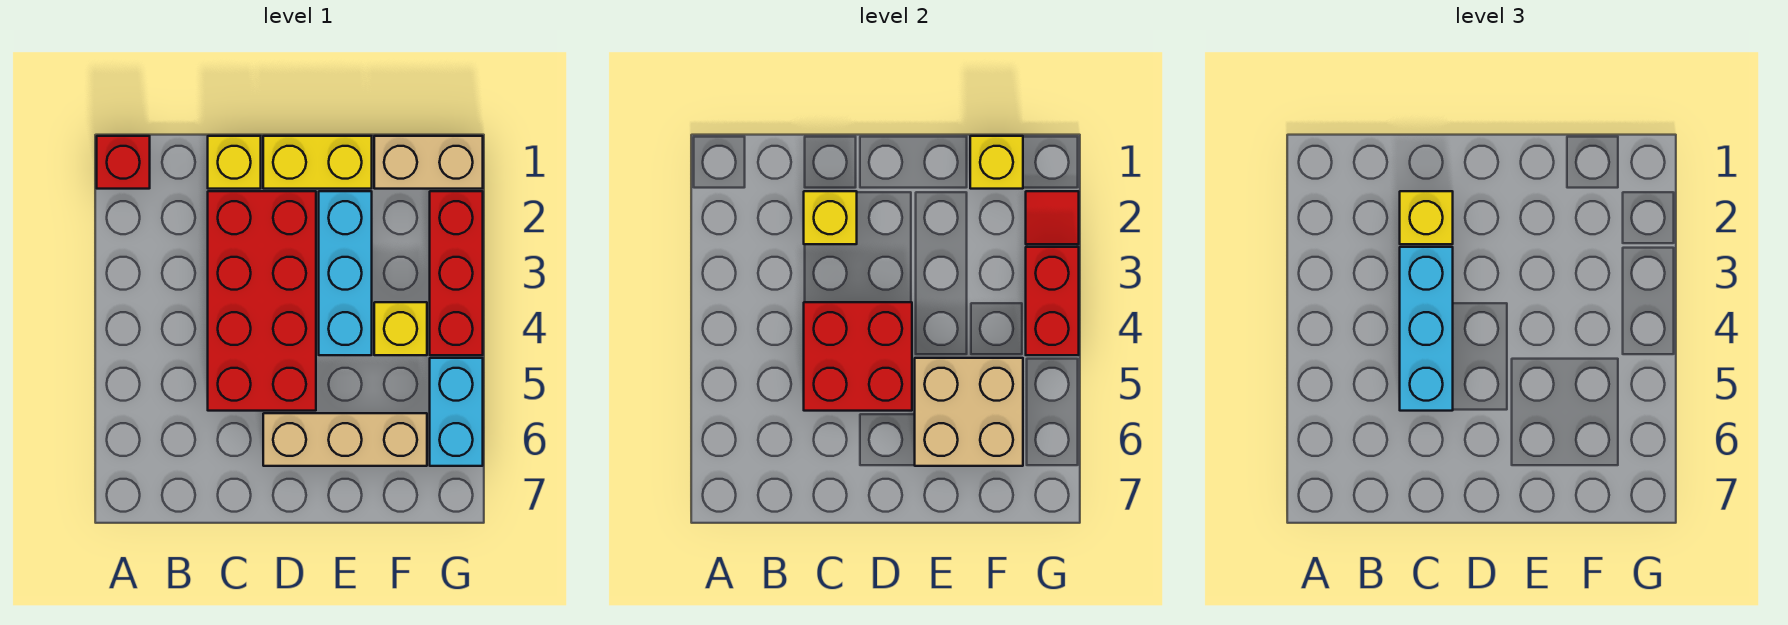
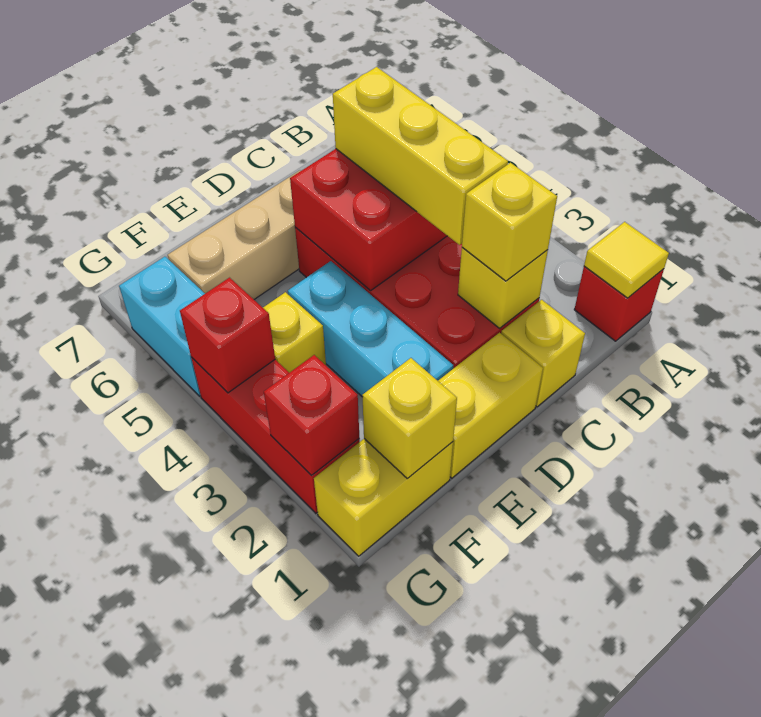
none -> yellow tile A1 level 2
cyan brick C3:C5 level 3 -> yellow brick C3:C5 level 3
tan brick E5:F6 level 2 -> none
tan brick F1:G1 level 1 -> yellow brick F1:G1 level 1
red tile G2 level 2 -> red brick G2 level 2
red brick G3:G4 level 2 -> red brick G4 level 2

